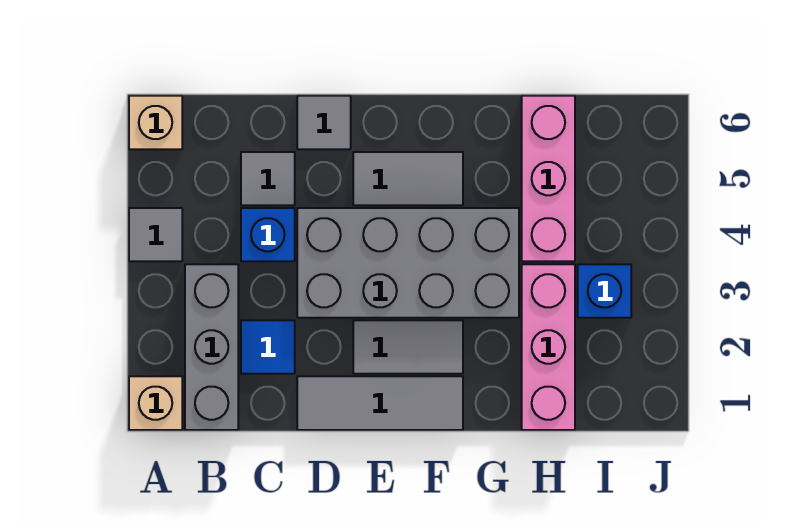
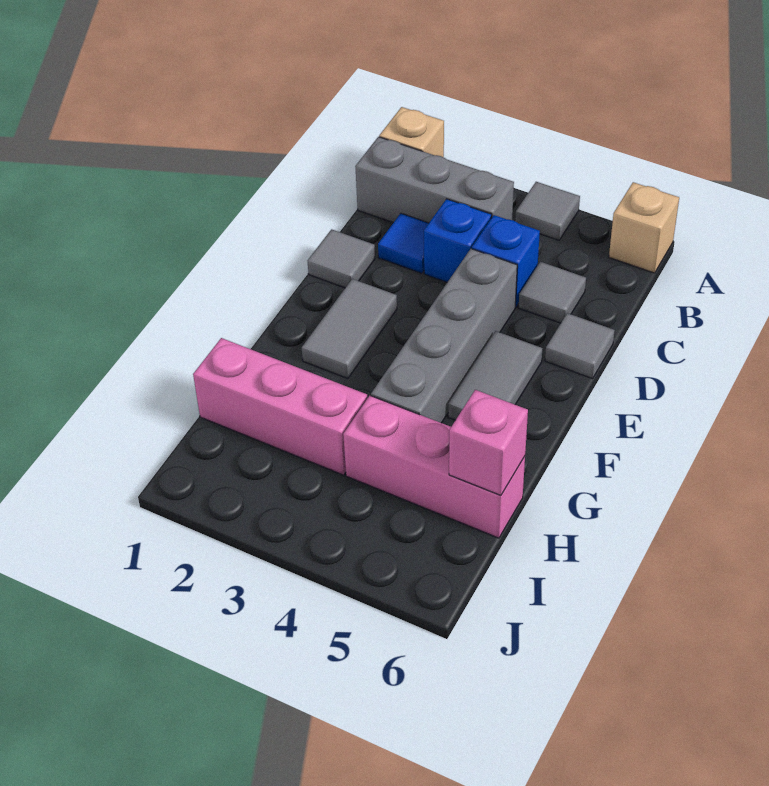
grey tile D1:F1 level 1 -> grey tile D1 level 1
grey brick D3:G4 level 1 -> grey brick D4:G4 level 1
none -> pink brick H6 level 2
blue brick I3 level 1 -> blue brick C3 level 1

